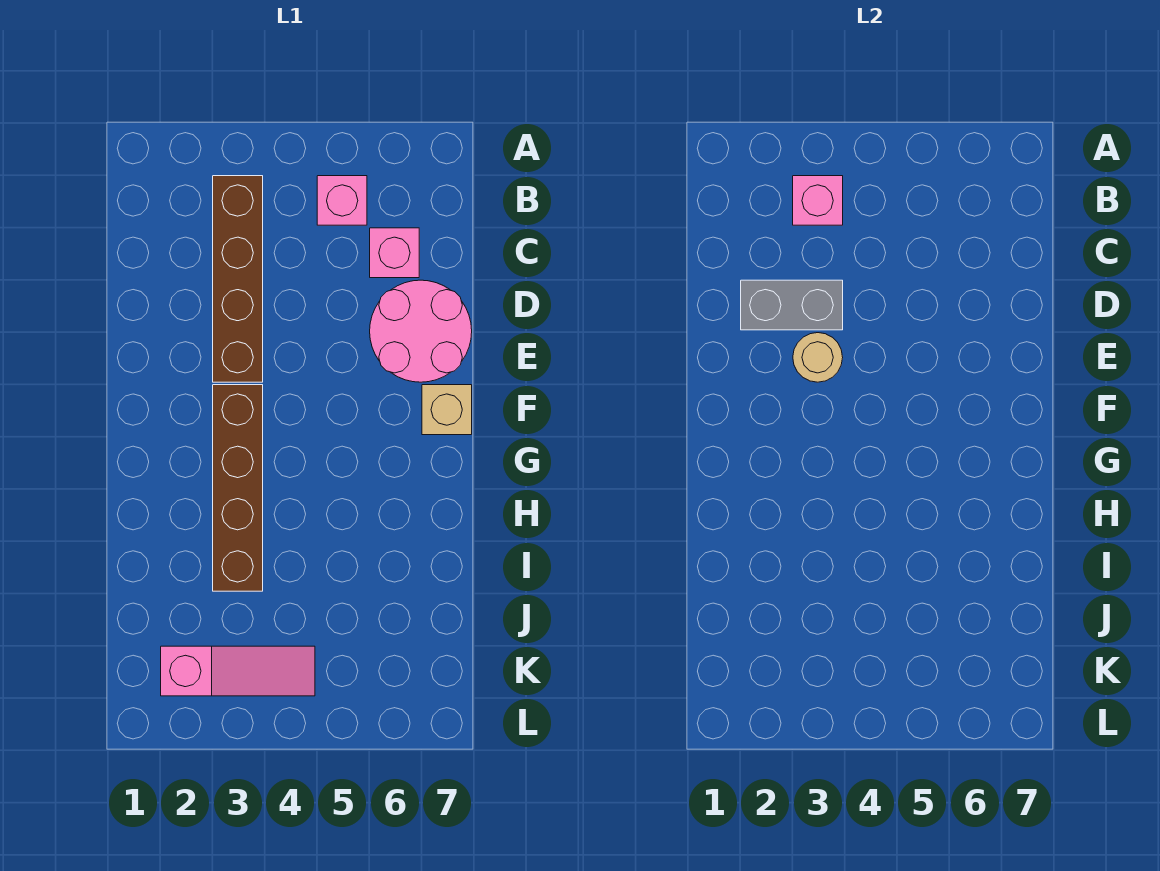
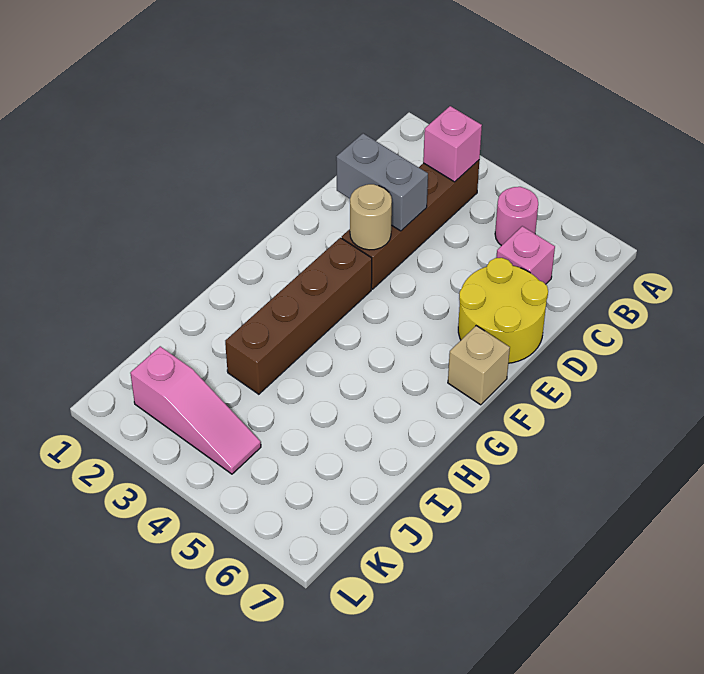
pink brick B5 level 1 -> pink round brick B5 level 1
pink round brick D6:E7 level 1 -> yellow round brick D6:E7 level 1

